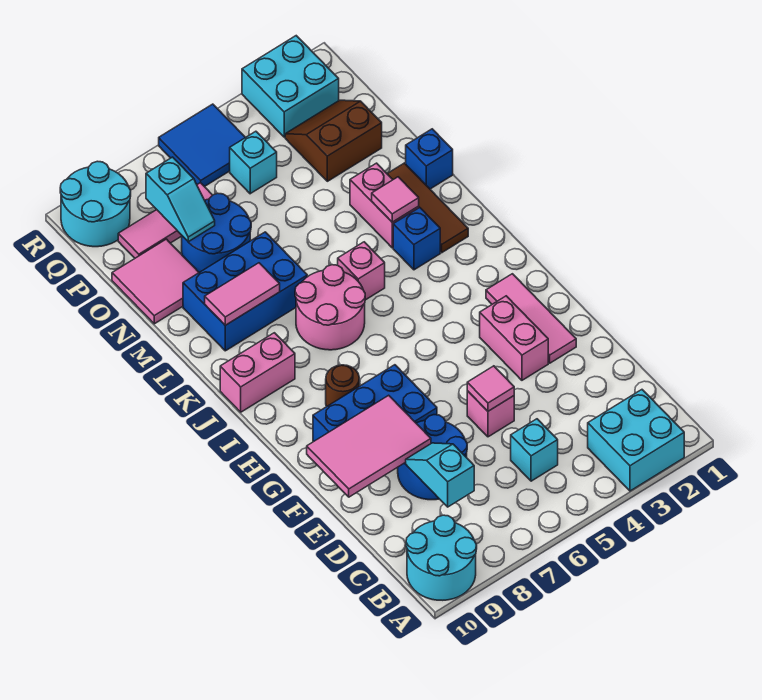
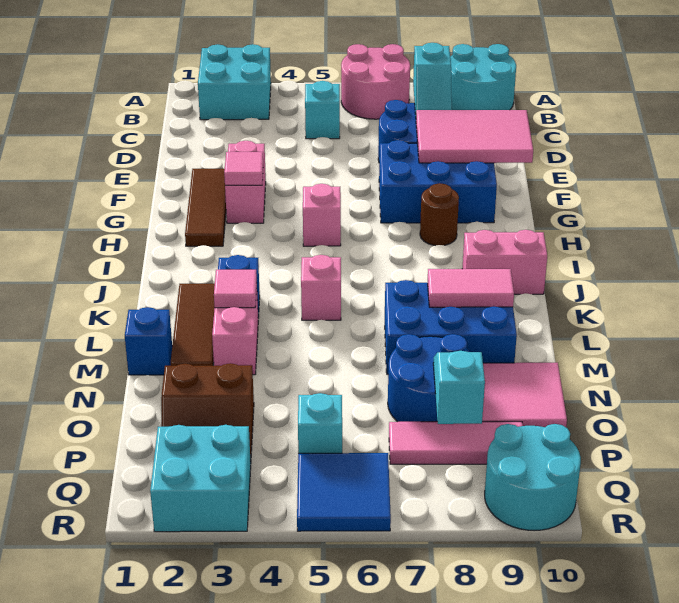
pink brick E5 level 1 -> pink brick H5 level 1
pink tile E5 level 2 -> pink tile G3 level 2
pink tile F2:H2 level 1 -> brown tile F2:H2 level 1
pink round brick J6:K7 level 1 -> pink round brick A6:B7 level 1

